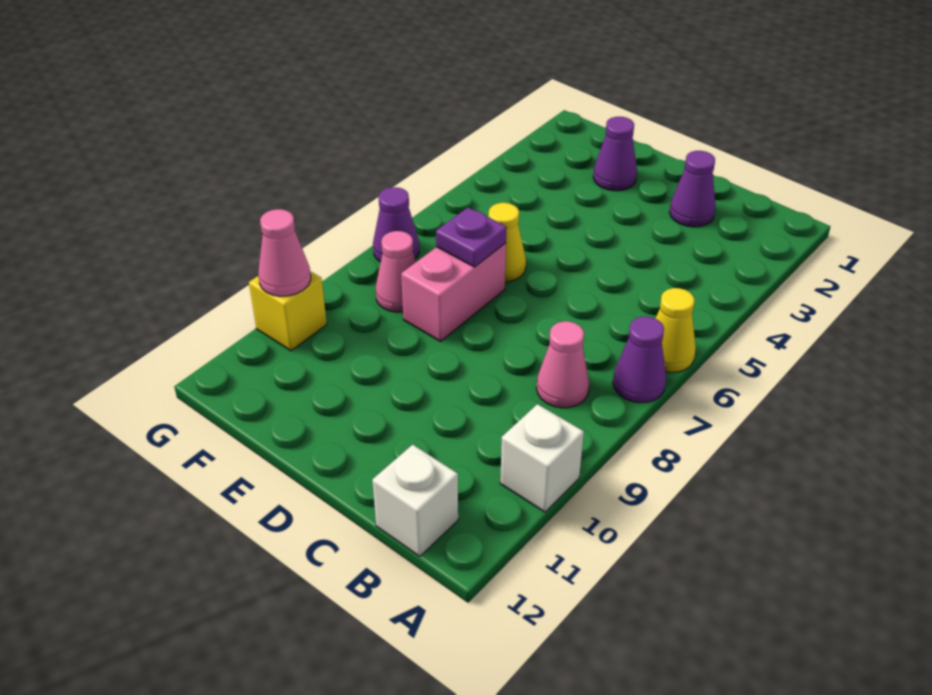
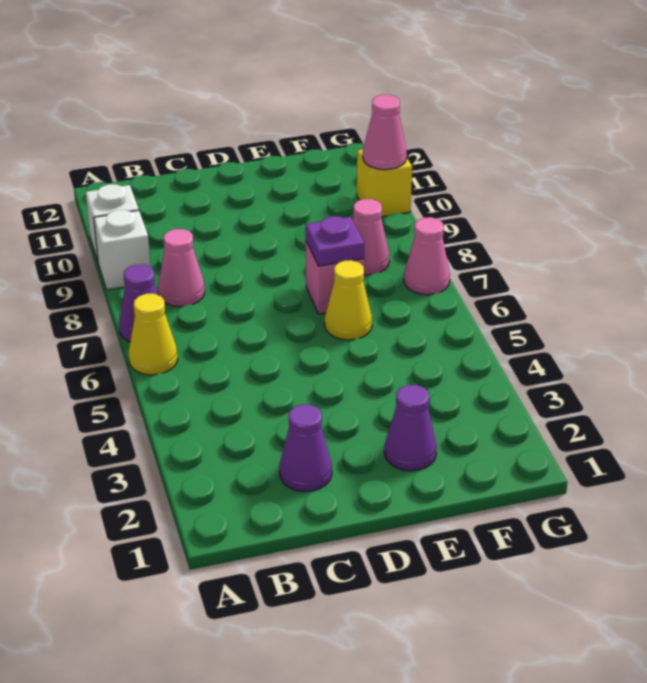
white brick B12 level 1 -> white brick A9 level 1
pink brick E7:E8 level 1 -> pink brick E7 level 1
purple cone G7 level 1 -> pink cone G7 level 1

